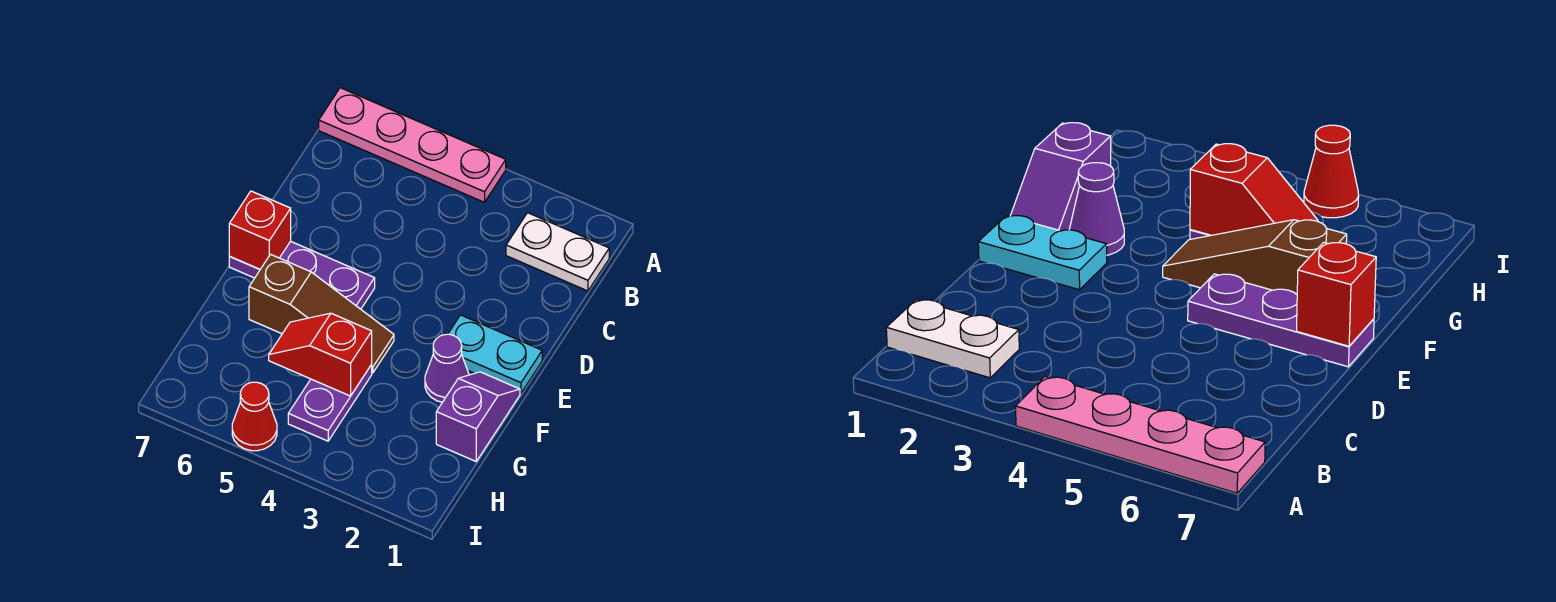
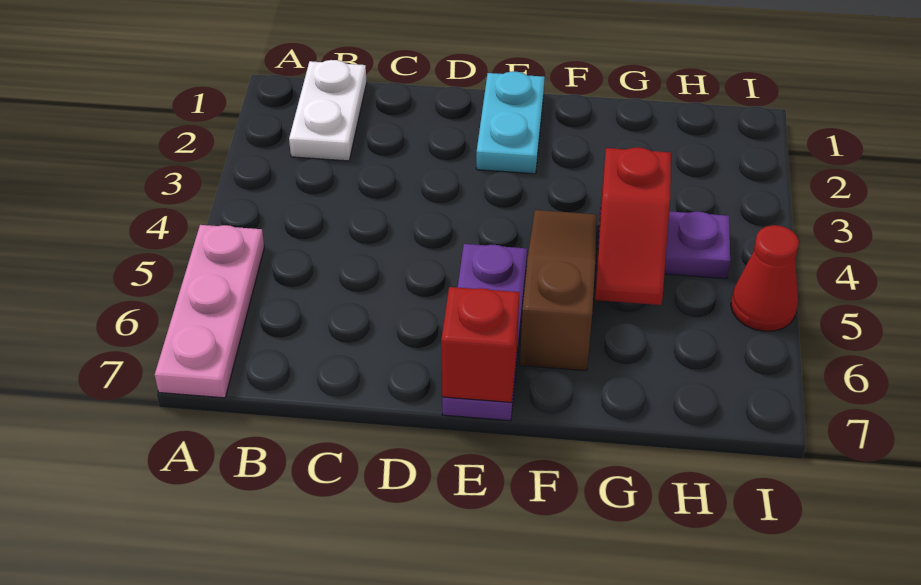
pink plate A4:A7 level 1 -> pink plate A5:A7 level 1
purple slope F1:G1 level 1 top G -> none
purple cone F2 level 1 -> none

